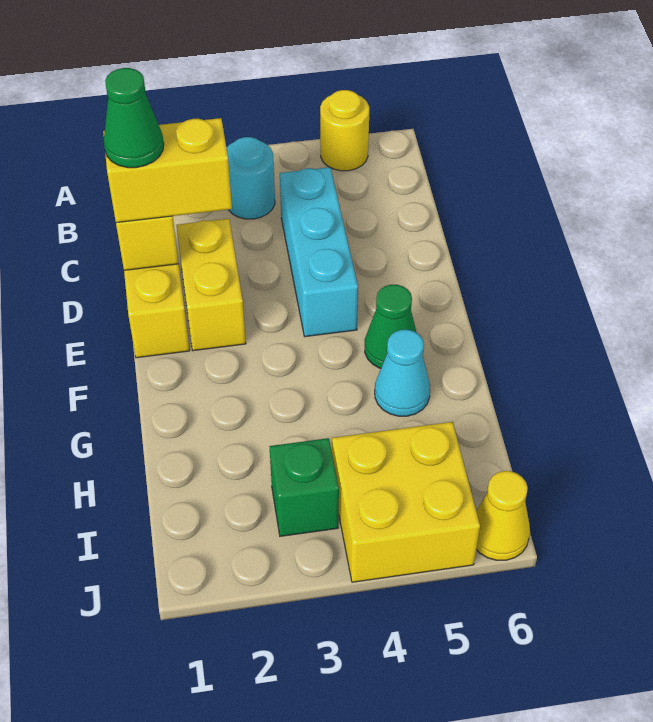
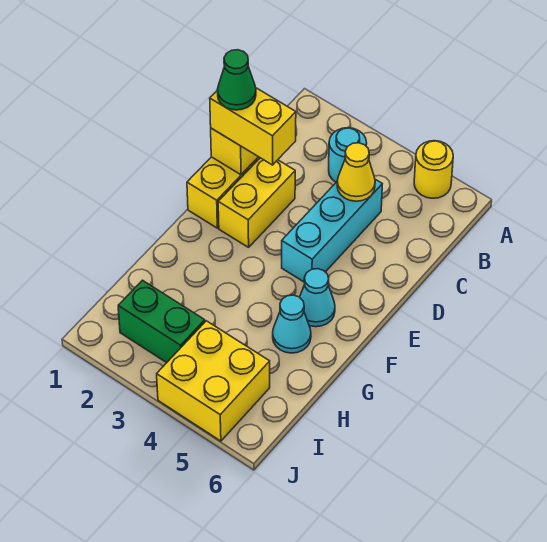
green cone F5 level 1 -> cyan cone F5 level 1
green brick I3 level 1 -> green brick I2:I3 level 1
yellow cone J6 level 1 -> yellow cone C4 level 2

